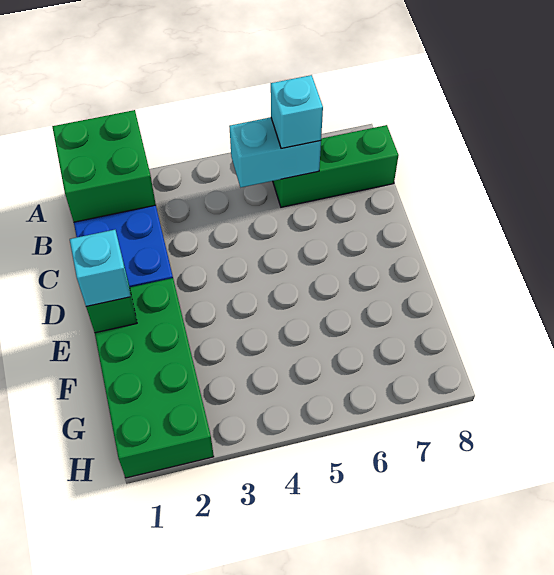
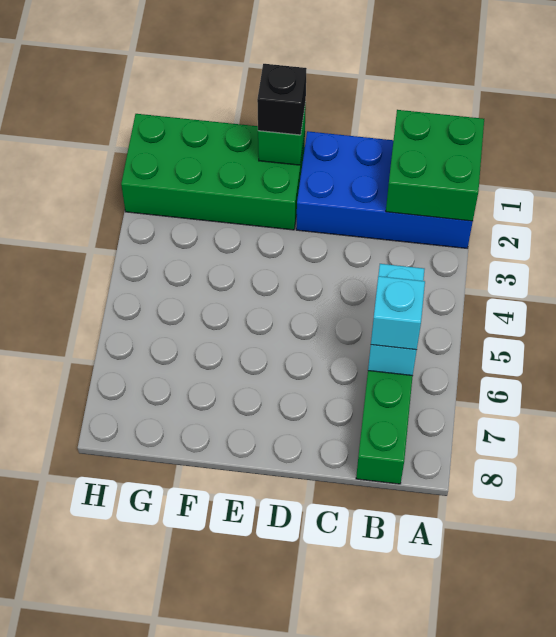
cyan brick E1 level 3 -> black brick E1 level 3

